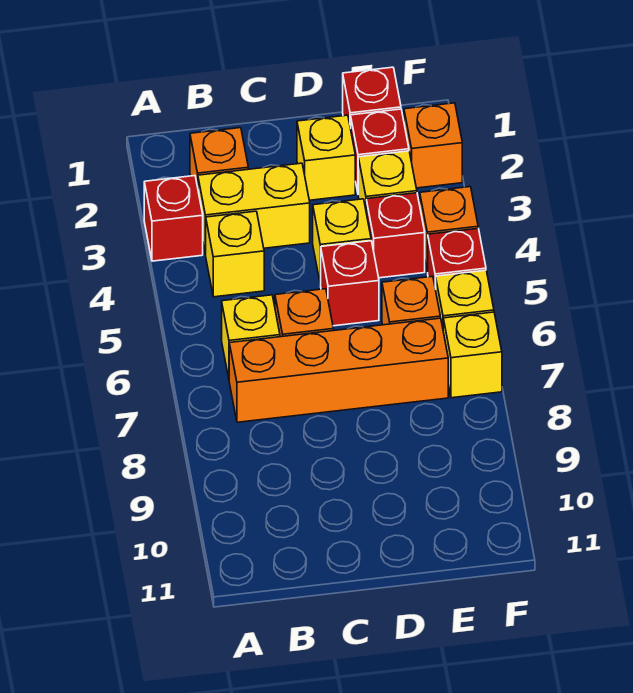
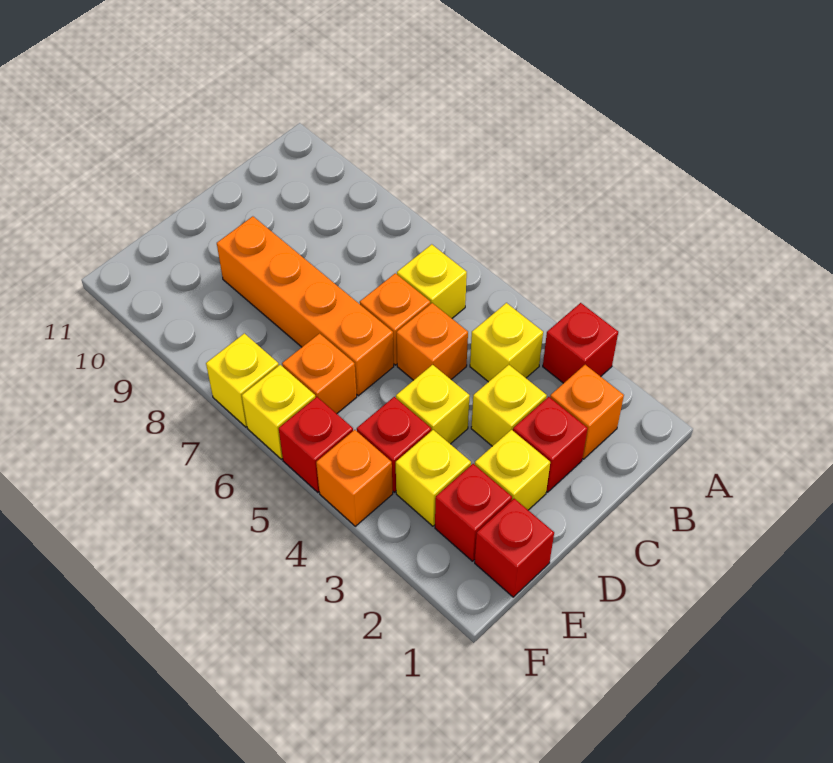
yellow brick B3:C3 level 1 -> yellow brick C3 level 1
orange brick B7:E7 level 1 -> orange brick D6:D9 level 1
red brick D5 level 1 -> red brick C2 level 1
orange brick F2 level 1 -> orange brick C5 level 1

